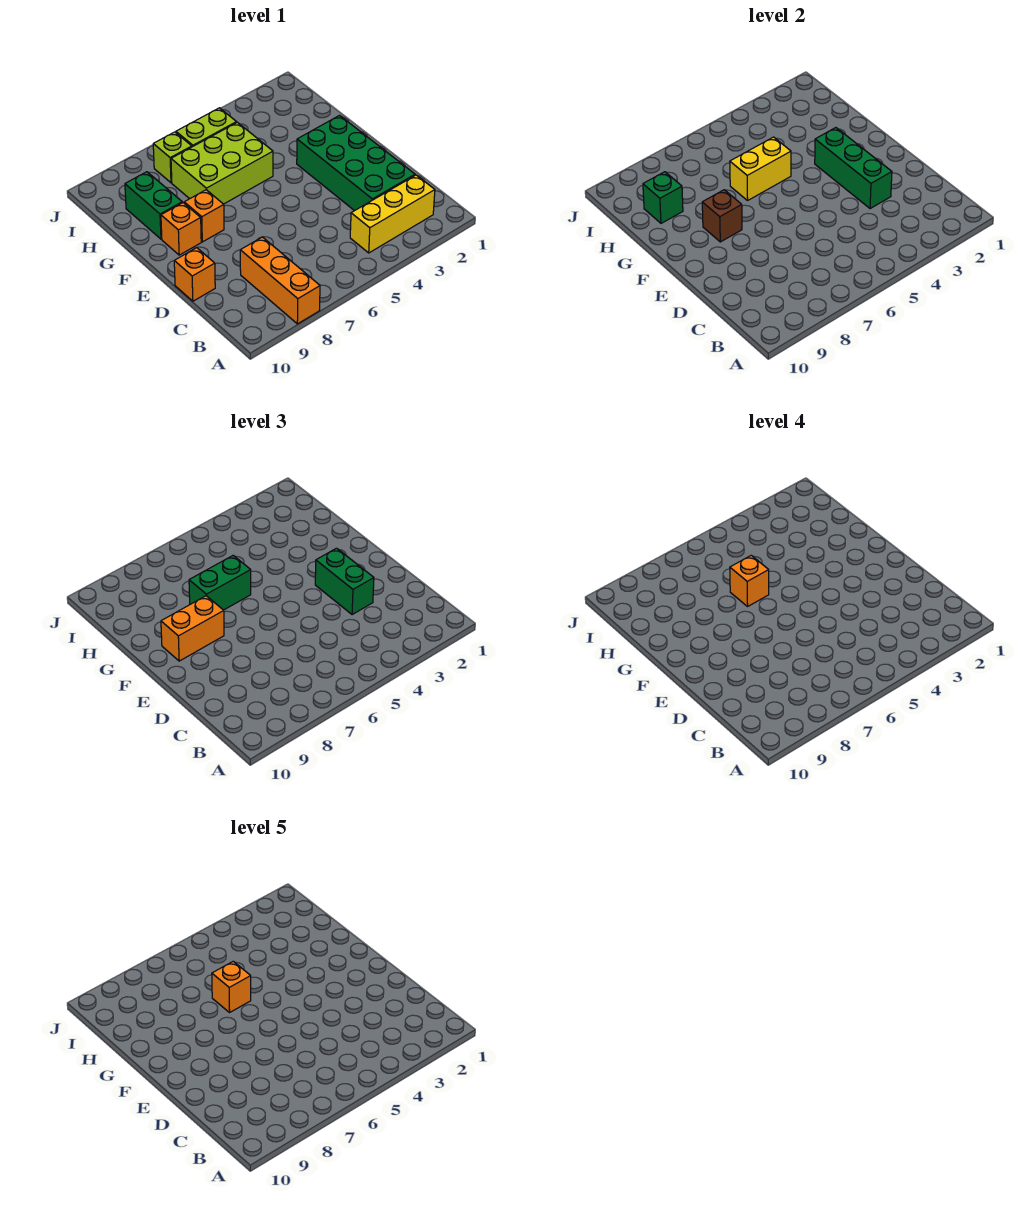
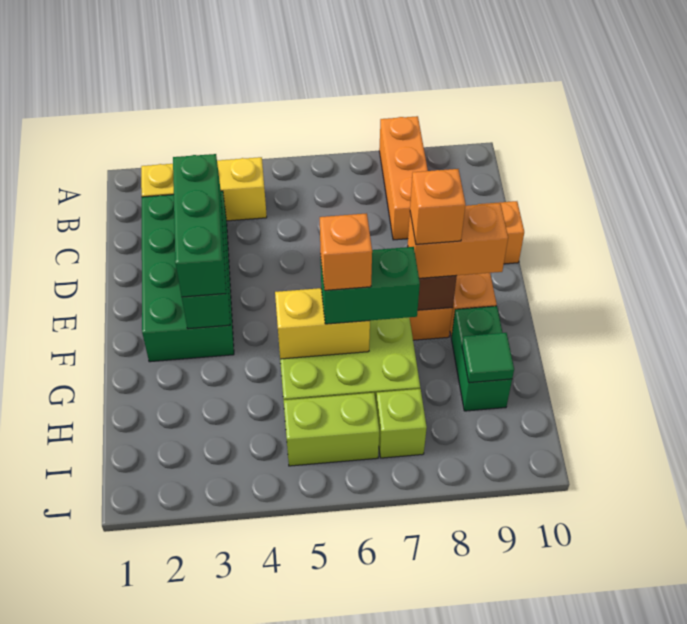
green brick D3:E3 level 3 -> green brick D3:F3 level 3
orange brick G6 level 5 -> orange brick F8 level 4
green brick H9 level 2 -> green tile H9 level 2

